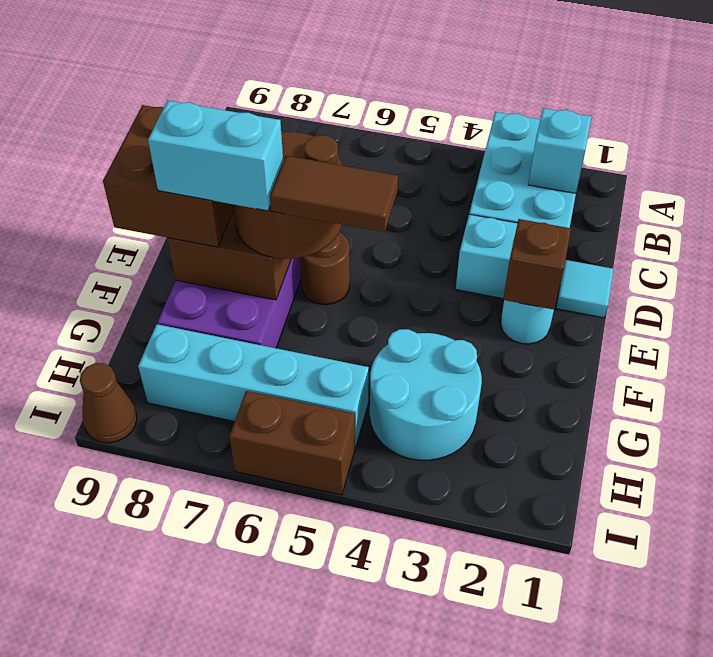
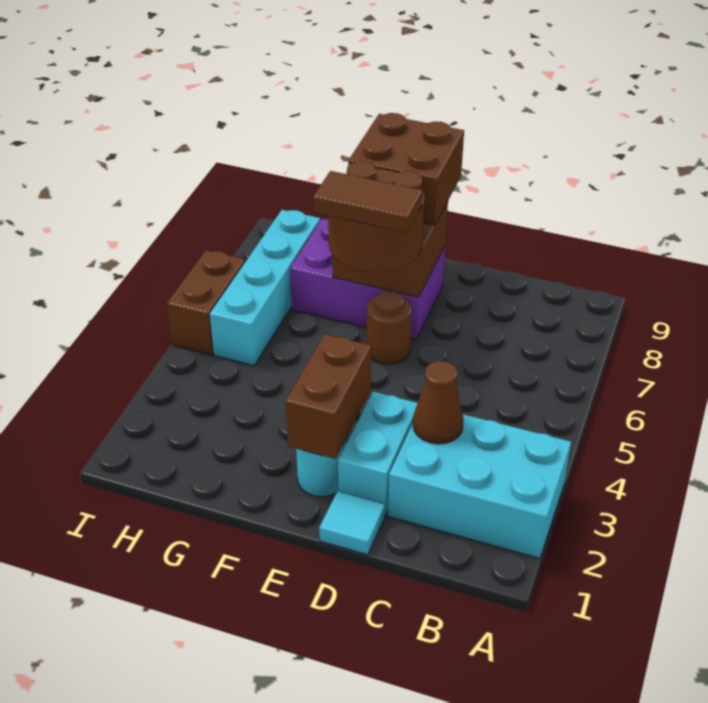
cyan brick B2 level 2 -> none
brown brick E2 level 2 -> brown brick E2:E3 level 2
brown tile F5:F6 level 4 -> brown tile E6:F6 level 4
cyan brick F7:F8 level 4 -> none
cyan round brick G3:H4 level 1 -> none
brown cone I9 level 1 -> brown cone C3 level 2

